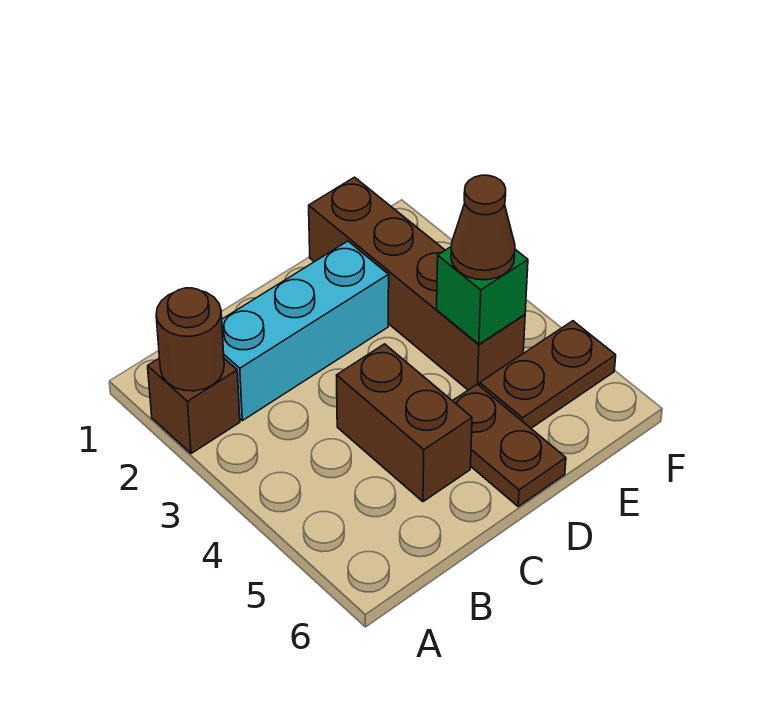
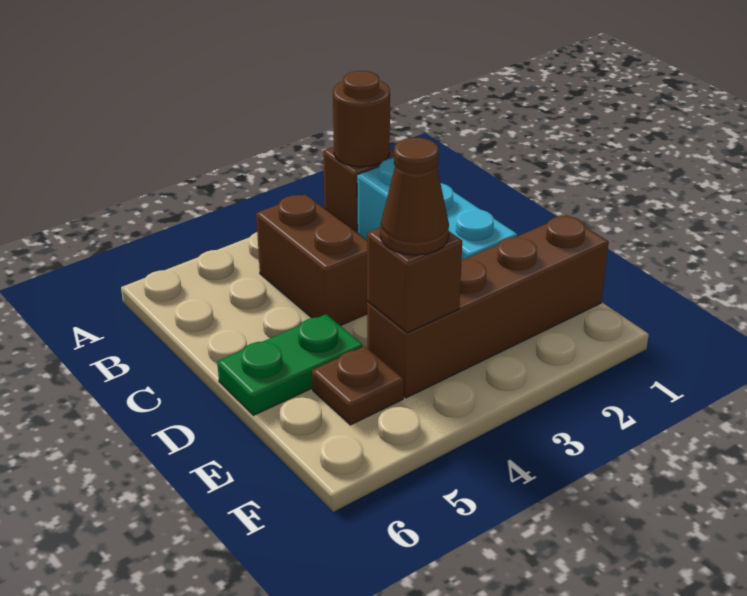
brown brick C4:C5 level 1 -> brown brick B4:C4 level 1
brown plate D5:D6 level 1 -> green plate D5:D6 level 1
green brick E4 level 2 -> brown brick E4 level 2
brown plate E5:F5 level 1 -> brown plate E5 level 1

